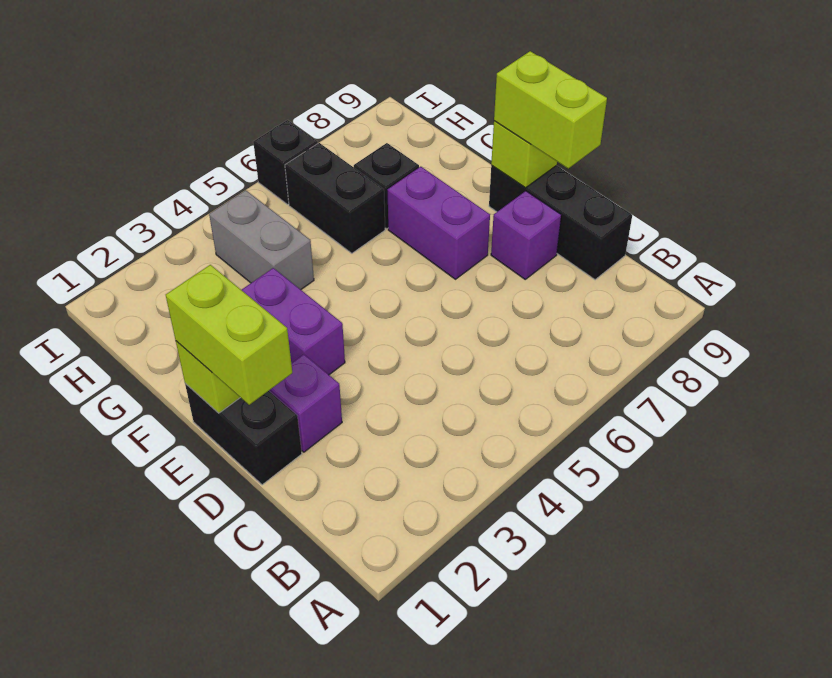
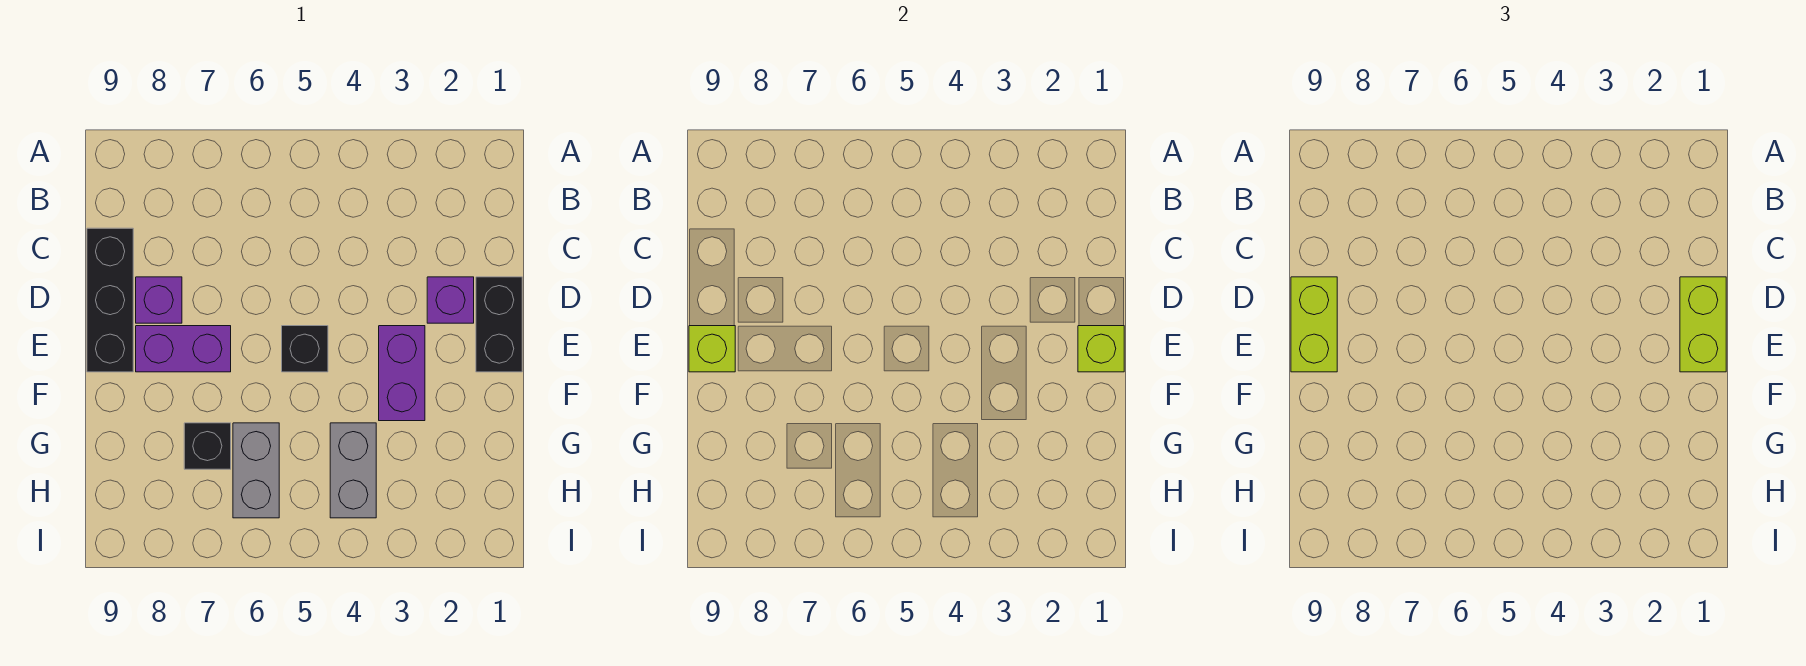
purple brick E7:F7 level 1 -> purple brick E7:E8 level 1
black brick G6:H6 level 1 -> grey brick G6:H6 level 1
black brick I6 level 1 -> black brick E5 level 1

